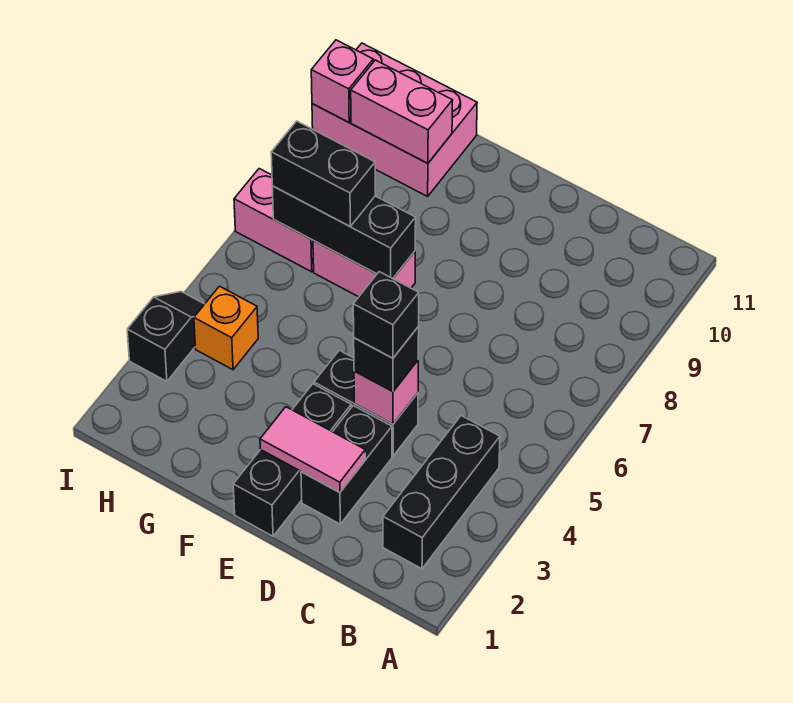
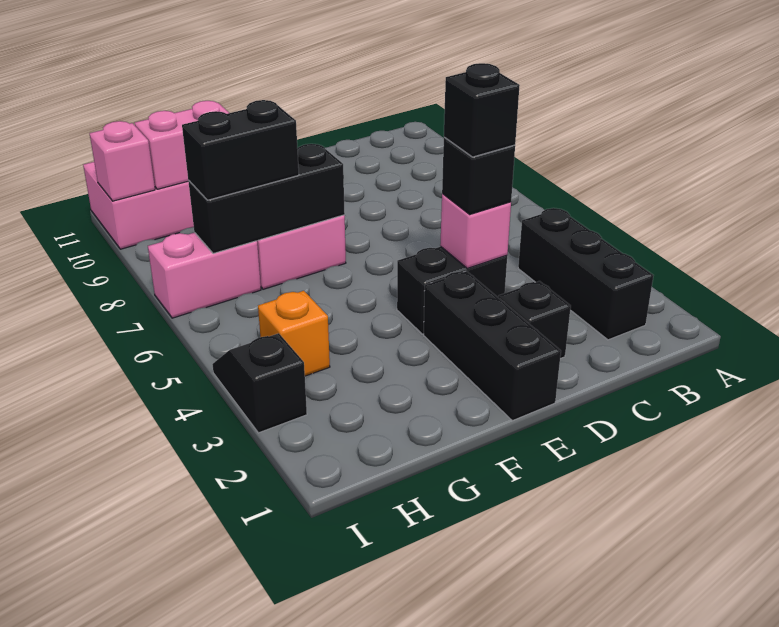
black brick D2:D3 level 1 -> black brick D2 level 1
pink tile D2:E2 level 2 -> none

